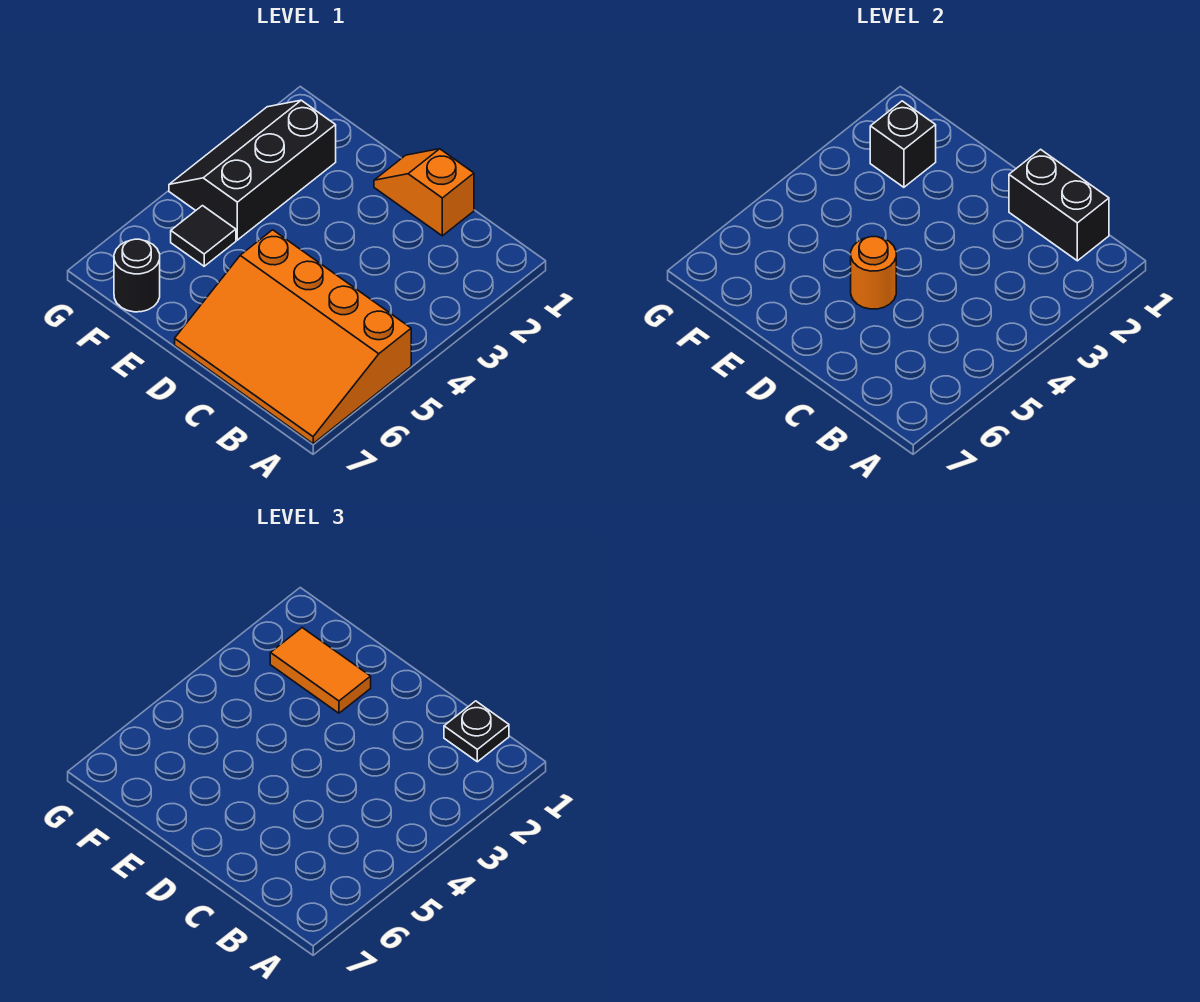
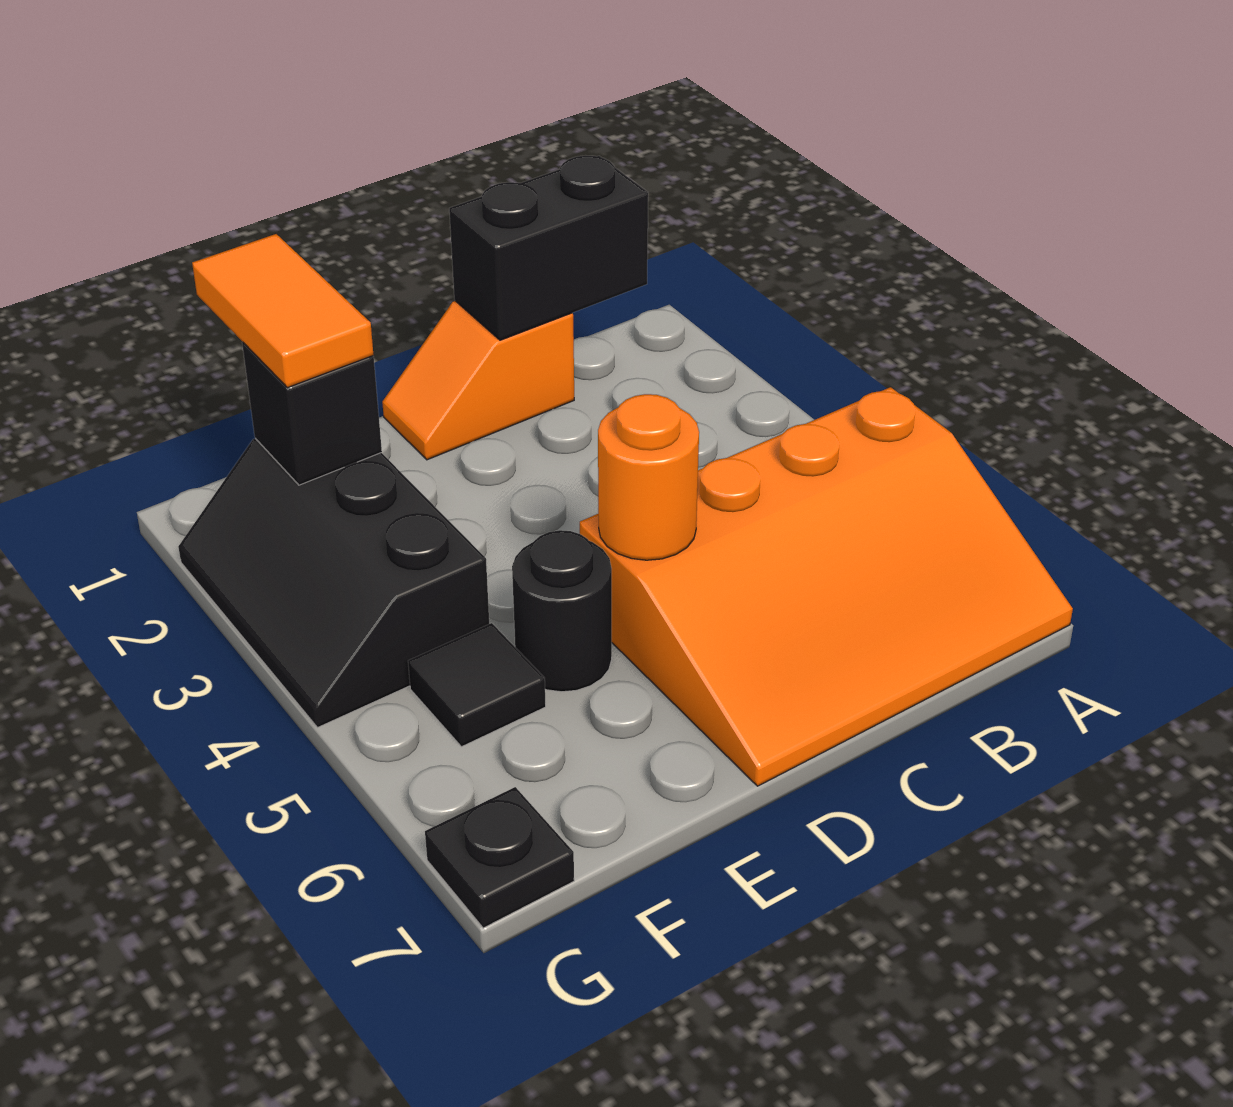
black plate B1 level 3 -> black plate G7 level 1
orange tile E2:F2 level 3 -> orange tile F1:F2 level 3
black round brick F7 level 1 -> black round brick E5 level 1

